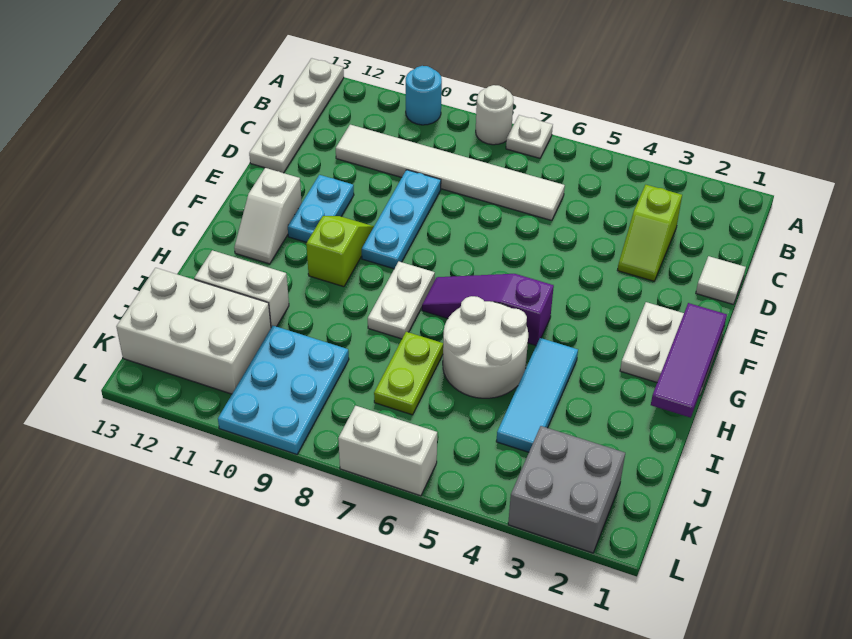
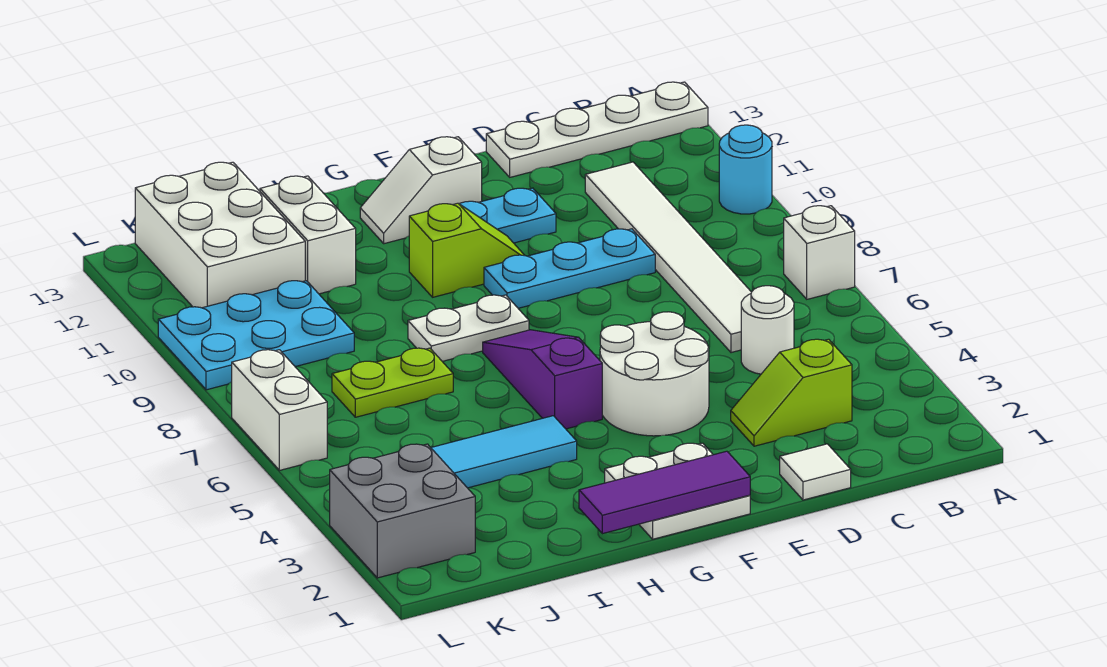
white plate A7 level 1 -> white brick A7 level 1
white round brick A8 level 1 -> white round brick C5 level 1
white round brick H5:I6 level 1 -> white round brick E4:F5 level 1

